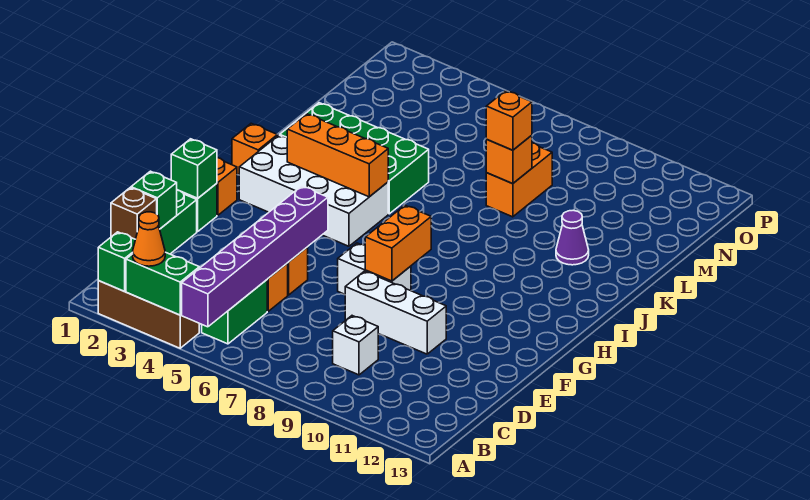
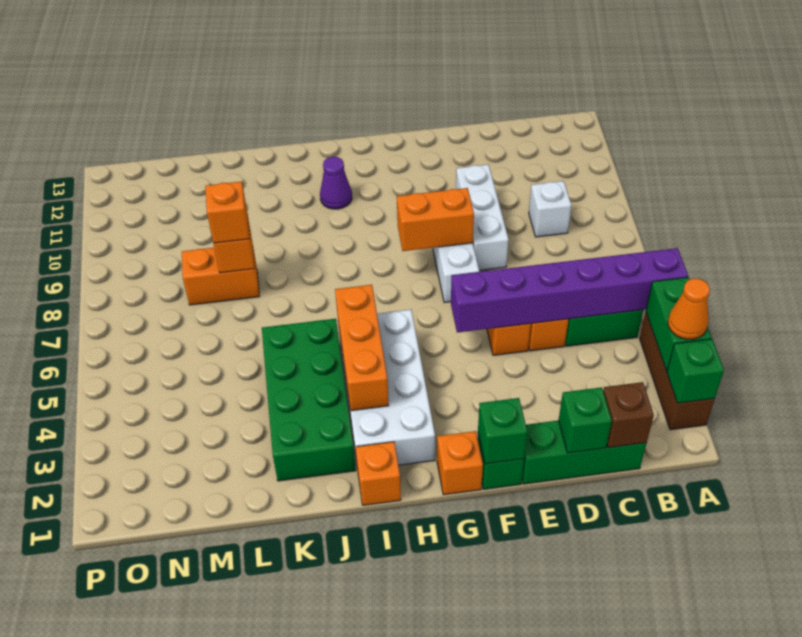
purple cone K11 level 1 -> purple cone I11 level 1

